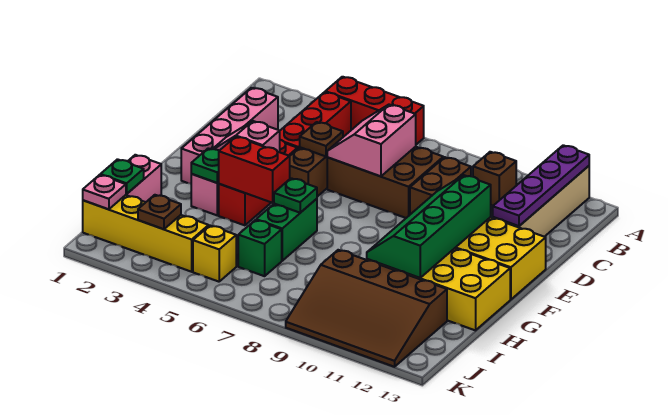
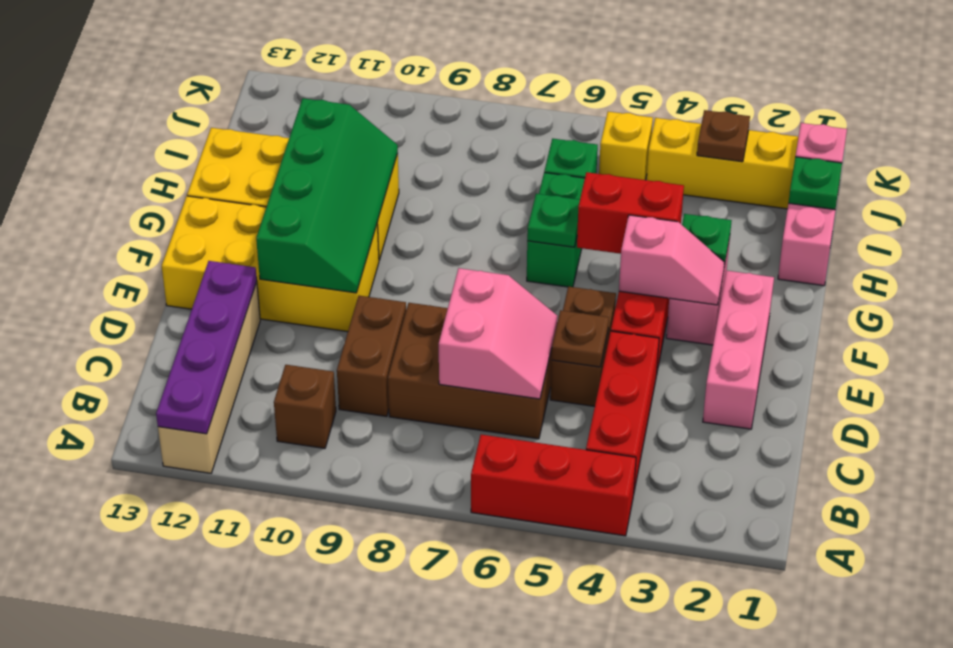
pink brick C2:F2 level 1 -> pink brick D2:F2 level 1
brown slope I9:K12 level 1 top I -> none

